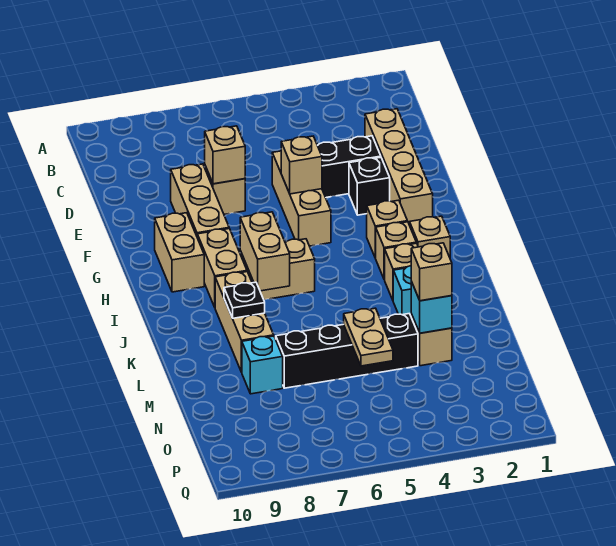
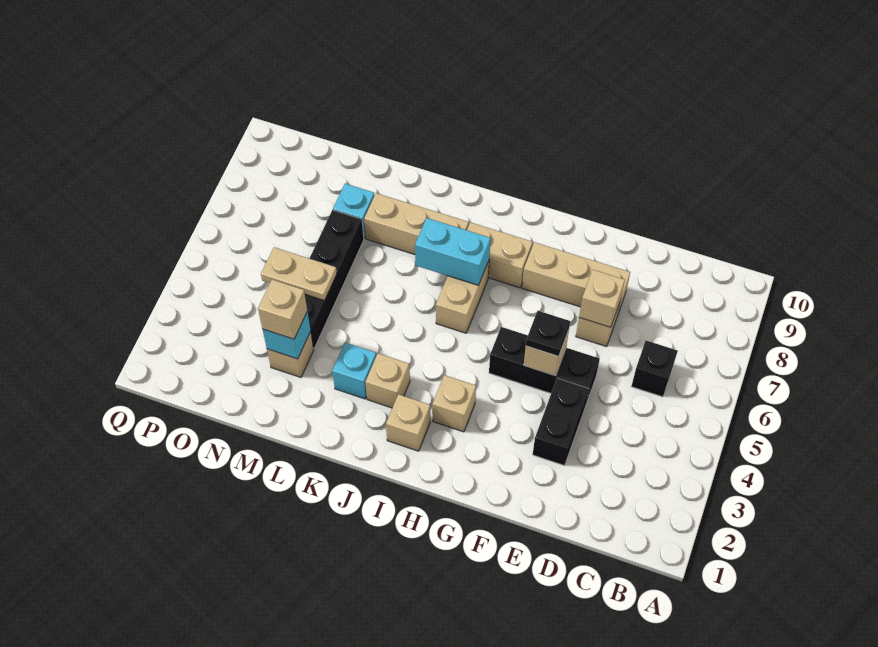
tan brick D2:G2 level 1 -> none
tan brick E5:G5 level 1 -> black brick E5:G5 level 1
black brick F3 level 1 -> black brick C6 level 1
tan brick G9:H9 level 1 -> none
tan brick I3 level 1 -> none
tan brick I7:J7 level 2 -> cyan brick I7:J7 level 2
black plate K8 level 2 -> black plate F5 level 3

